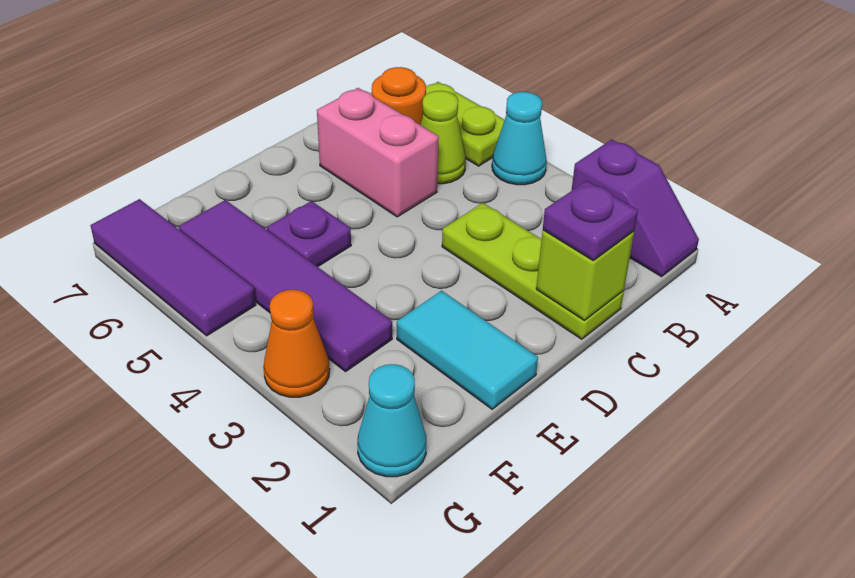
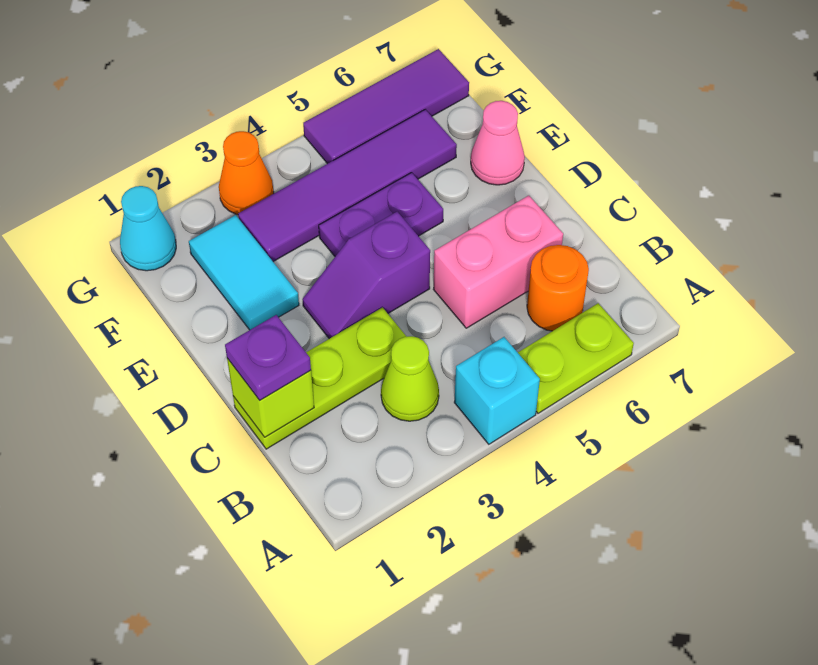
purple slope A1:A2 level 1 top 2 -> purple slope D3:D4 level 1 top 4
cyan cone A4 level 1 -> cyan brick A4 level 1
lime cone B5 level 1 -> lime cone B3 level 1
cyan tile E1:E2 level 1 -> cyan tile E2:F2 level 1
purple plate E5 level 1 -> purple plate E4:E5 level 1
none -> pink cone E7 level 1

